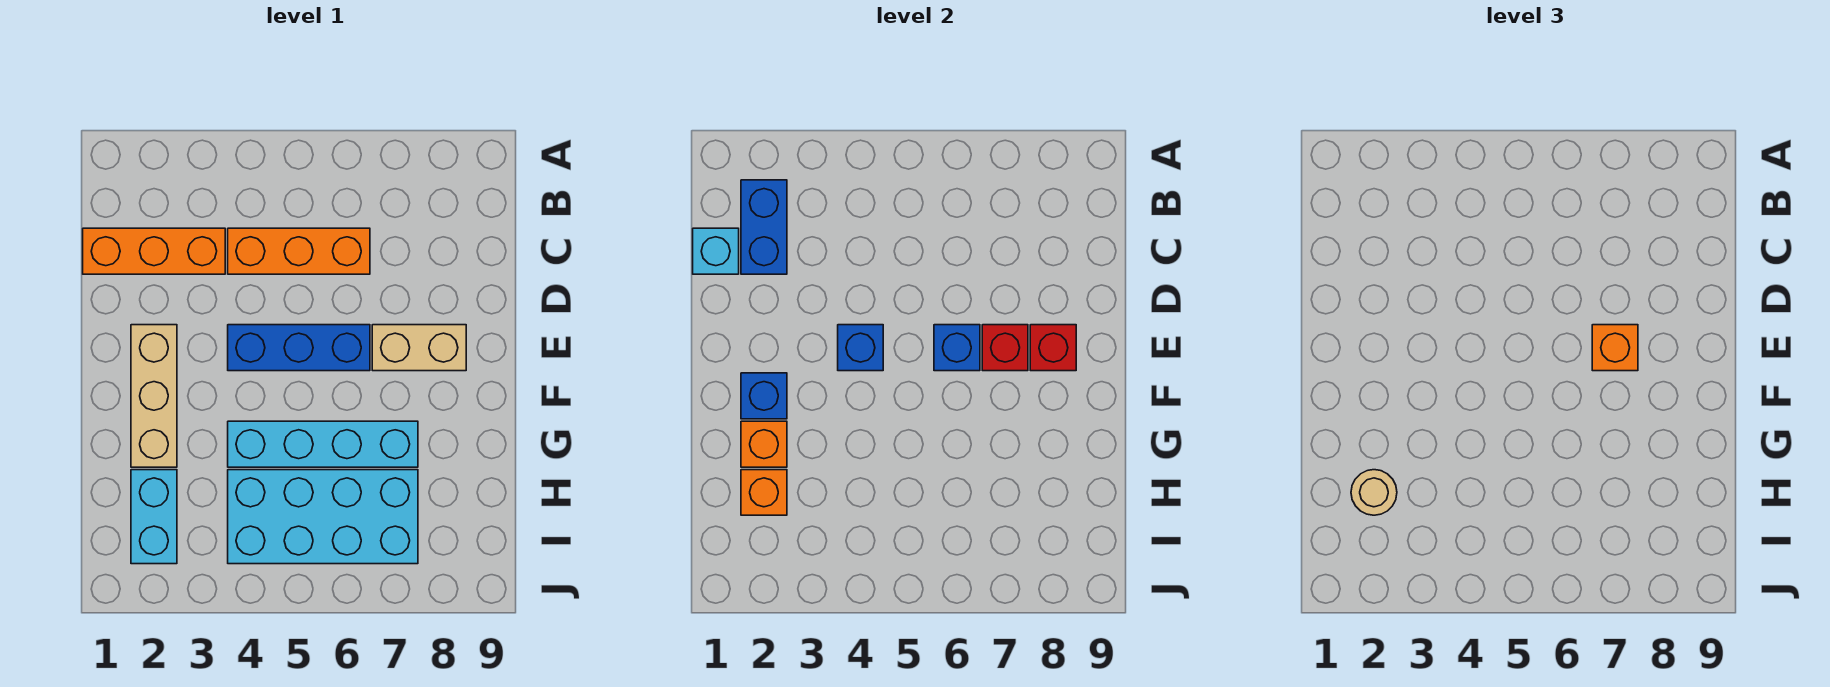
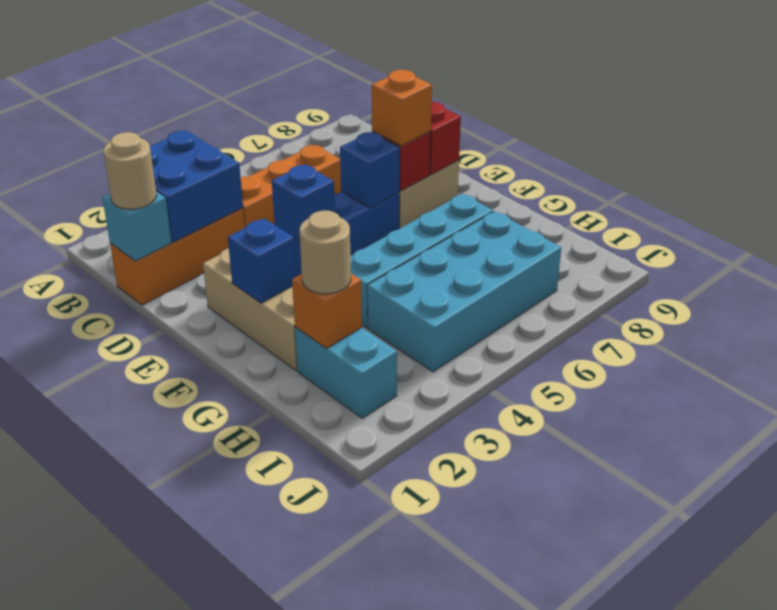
blue brick B2:C2 level 2 -> blue brick B2:C3 level 2
none -> tan round brick C1 level 3
orange brick G2 level 2 -> none

